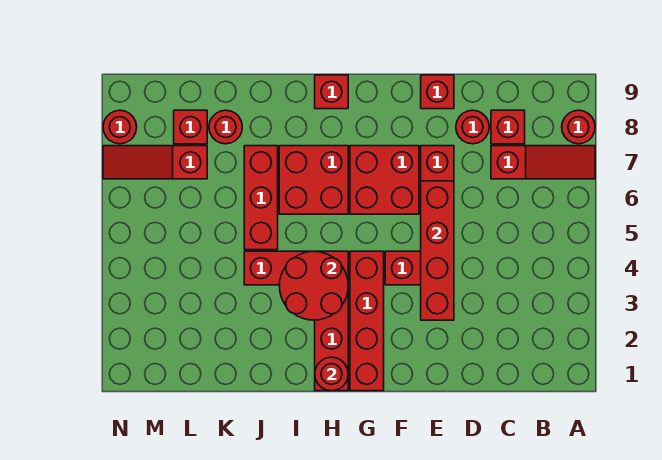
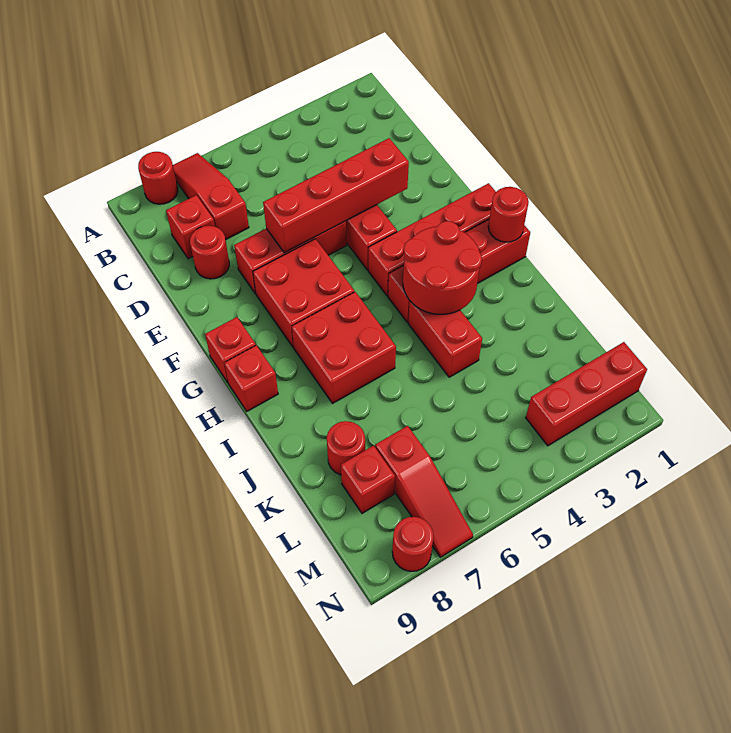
red brick E9 level 1 -> red brick G9 level 1
red brick J5:J7 level 1 -> red brick M1:M3 level 1

